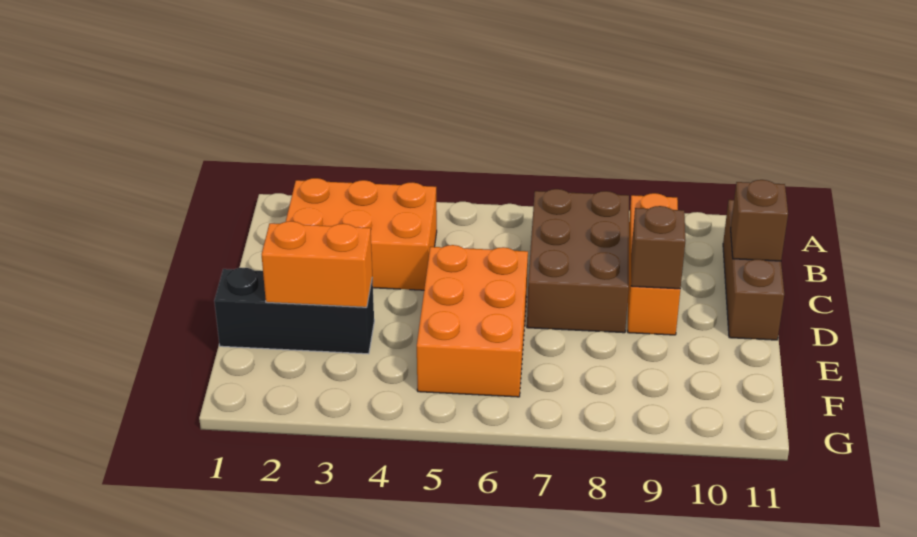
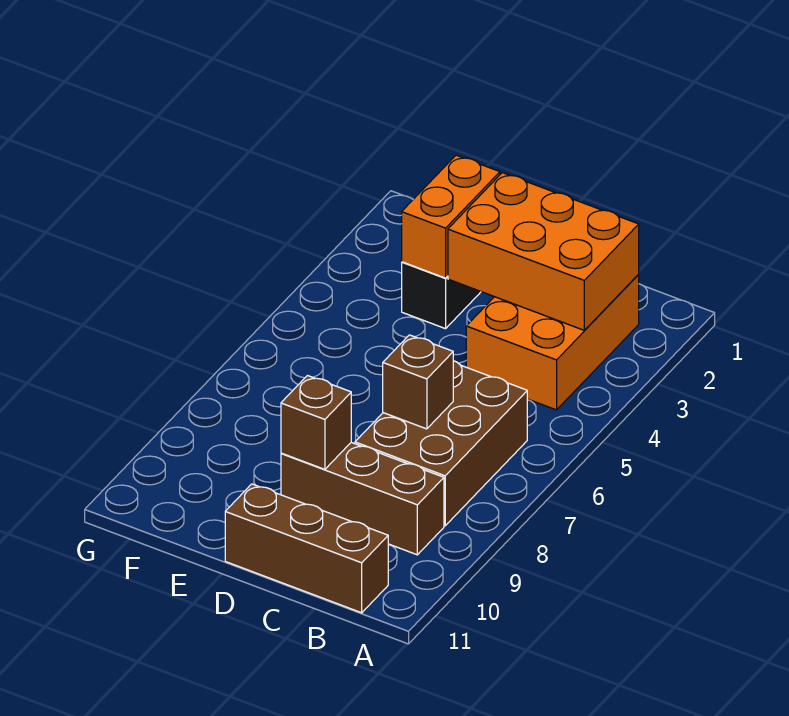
brown brick B7:D8 level 1 -> brown brick B6:C8 level 1
orange brick B9:D9 level 1 -> brown brick B9:D9 level 1
brown brick C11 level 2 -> brown brick C7 level 2
orange brick D5:F6 level 1 -> orange brick B2:D3 level 2

